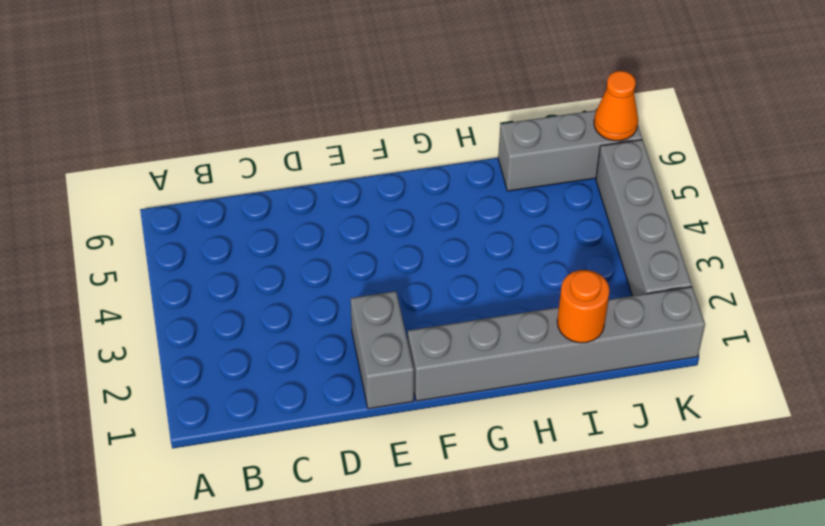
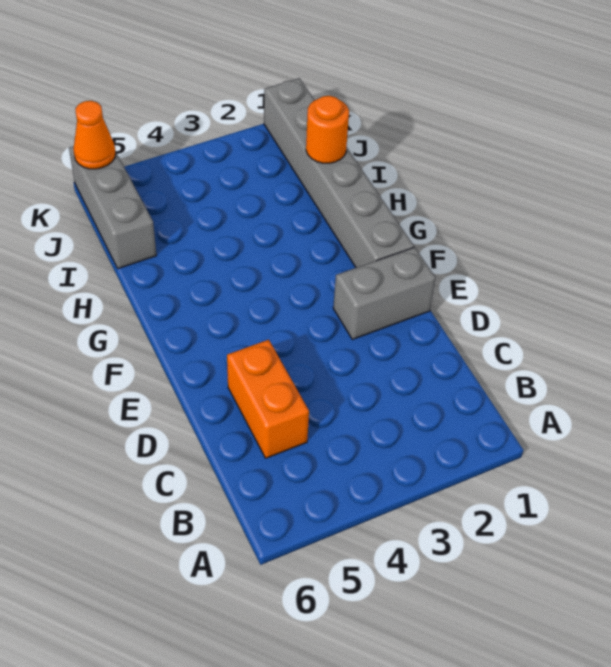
none -> orange brick C5:D5 level 1
grey brick K2:K5 level 1 -> none

